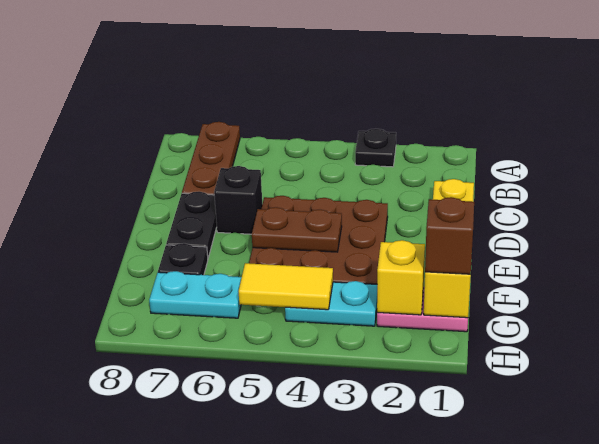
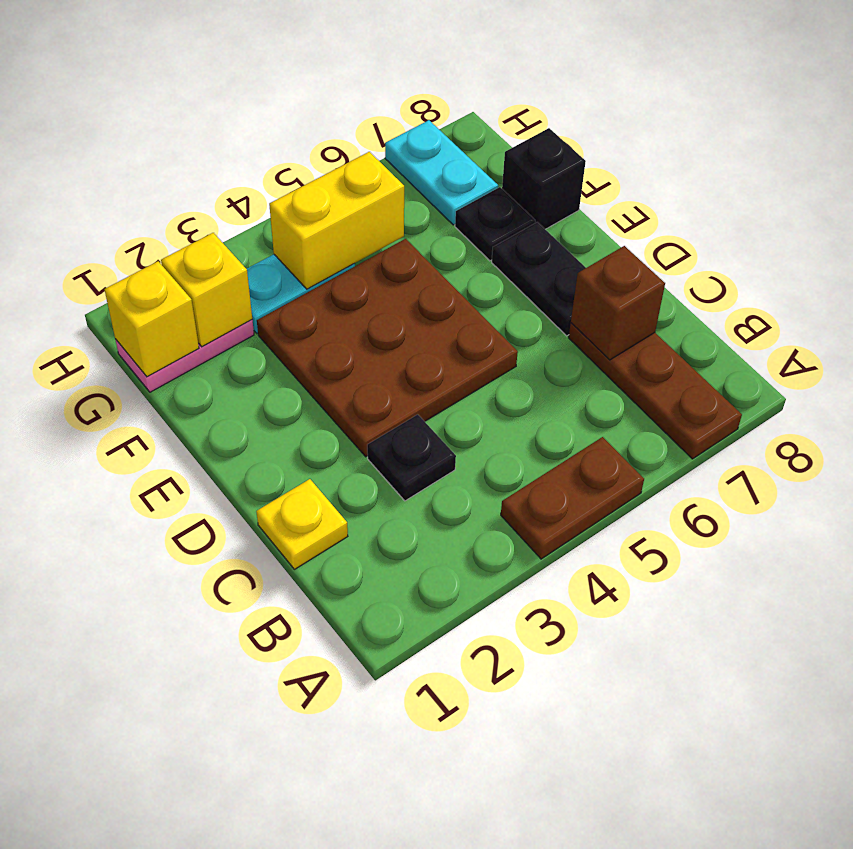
black plate A3 level 1 -> black plate C3 level 1
black brick D6 level 1 -> black brick F8 level 1
brown plate E4:E5 level 2 -> brown plate A4:A5 level 1
brown brick G1 level 3 -> brown brick C7 level 2
yellow tile G4:G5 level 2 -> yellow brick G4:G5 level 2
cyan plate G6:G7 level 1 -> cyan plate G7:H7 level 1

